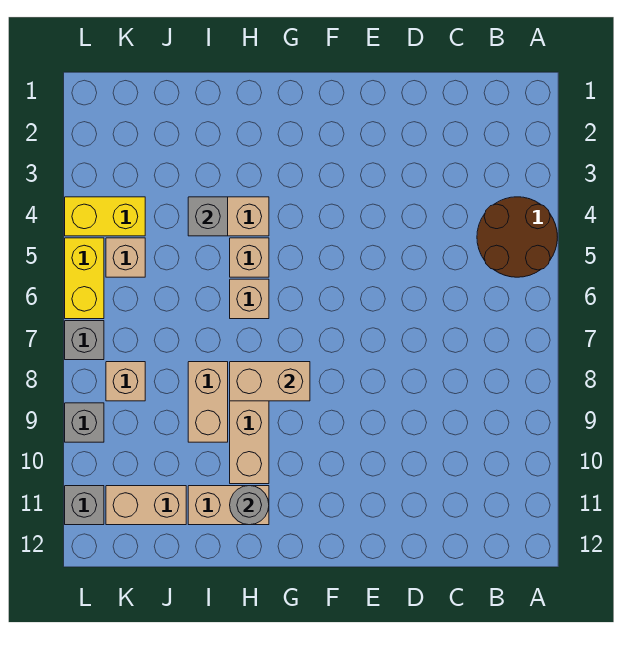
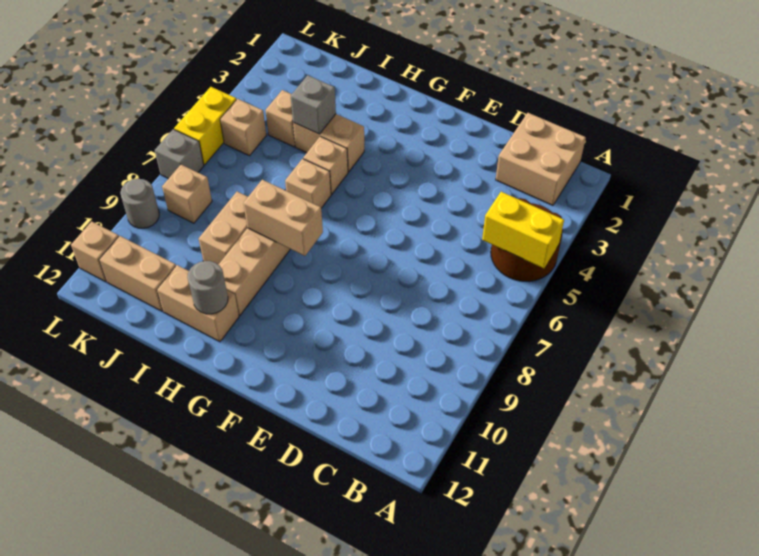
none -> tan brick B1:C2 level 1
none -> tan brick J4 level 1
yellow brick K4:L4 level 1 -> yellow brick A5:B5 level 2
grey brick L9 level 1 -> grey round brick L9 level 1
grey brick L11 level 1 -> tan brick L11 level 1

